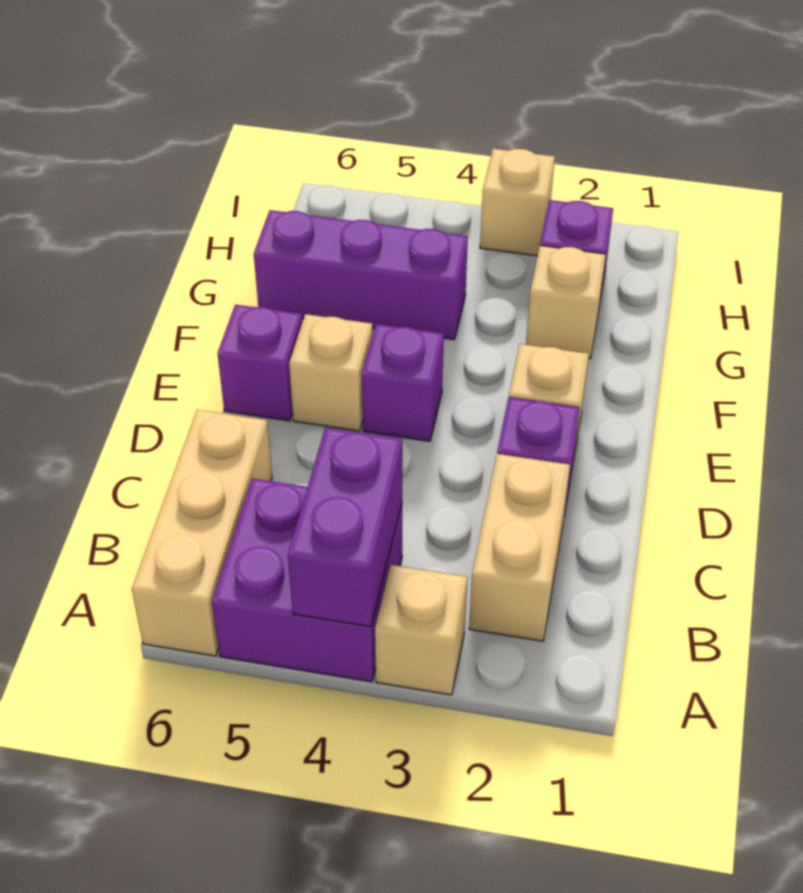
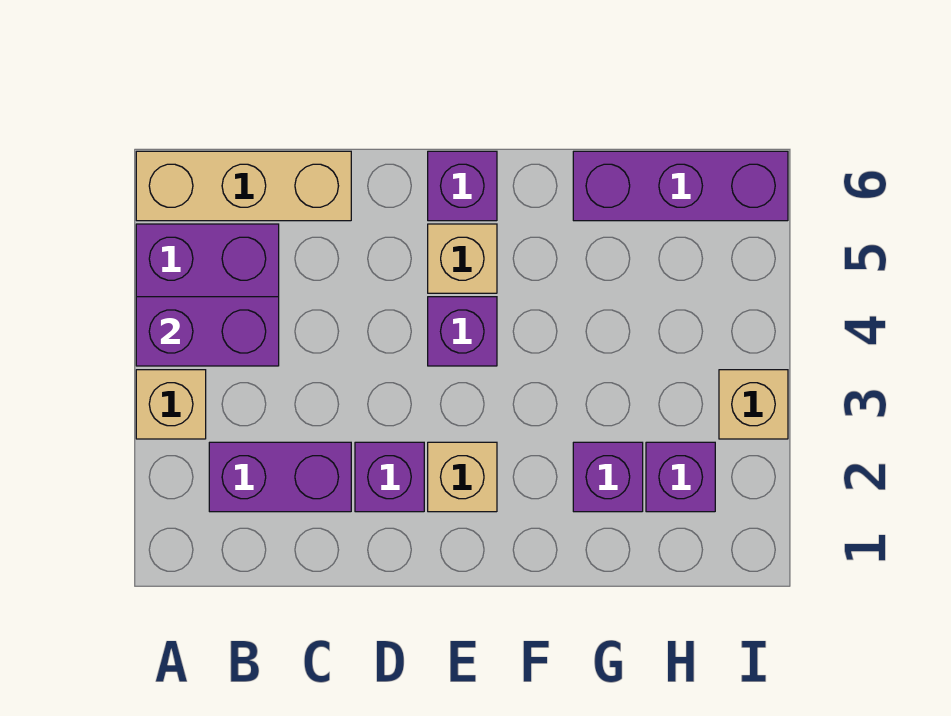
tan brick B2:C2 level 1 -> purple brick B2:C2 level 1
tan brick G2 level 1 -> purple brick G2 level 1
purple brick G4:G6 level 1 -> purple brick G6:I6 level 1

